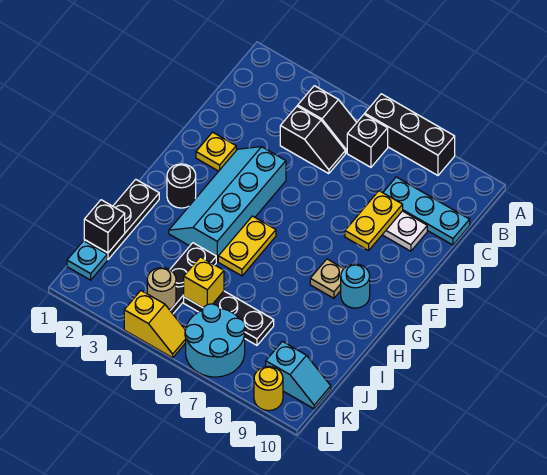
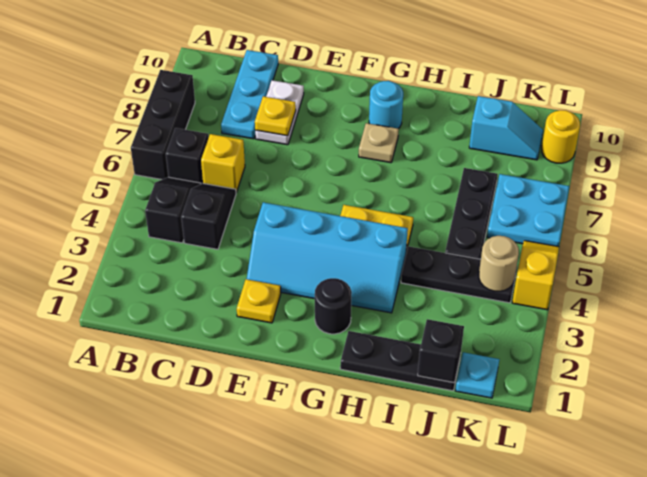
yellow plate D8:E8 level 2 -> yellow plate D8 level 2
yellow brick J5 level 2 -> yellow brick C6 level 1
cyan round brick K6:L7 level 1 -> cyan plate K6:L7 level 1
cyan slope K9:K10 level 1 top 9 -> cyan slope J9:K9 level 1 top J

